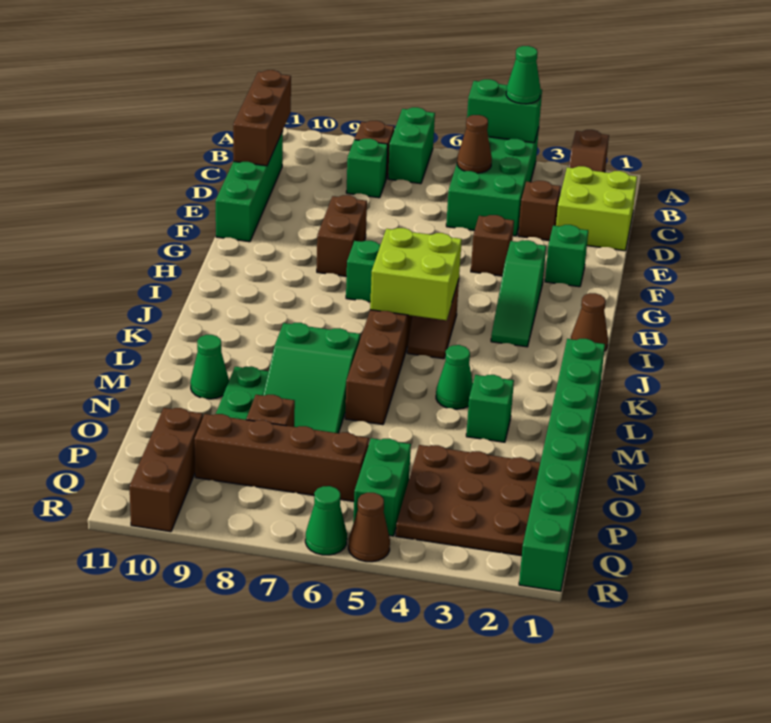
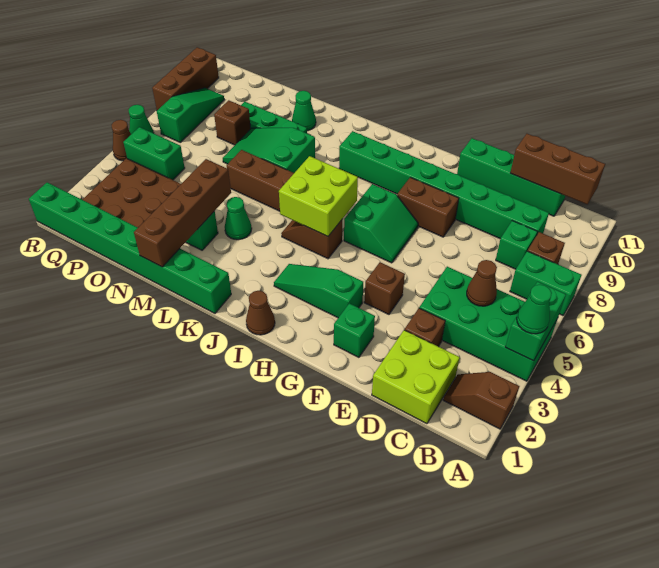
none -> green brick C9:J9 level 1
brown brick P6:P9 level 1 -> brown brick M1:M4 level 2
brown brick P10:R10 level 1 -> brown brick R8:R10 level 1
none -> green slope Q7:Q9 level 1 top 7

